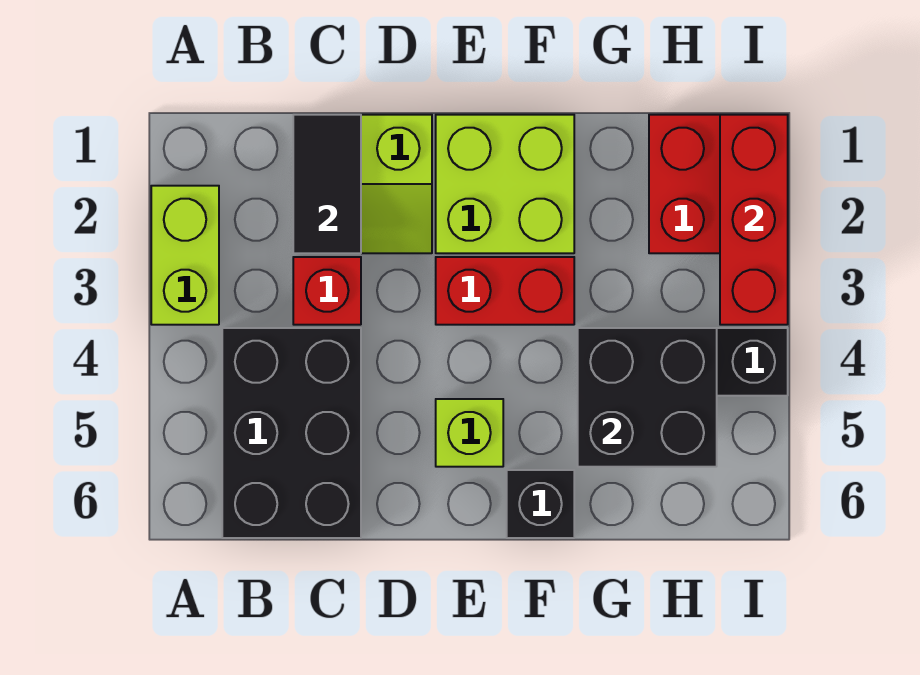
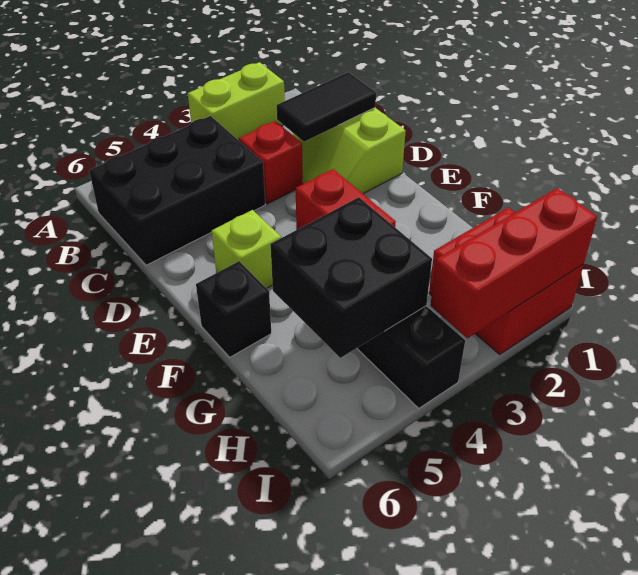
lime brick E1:F2 level 1 -> none

